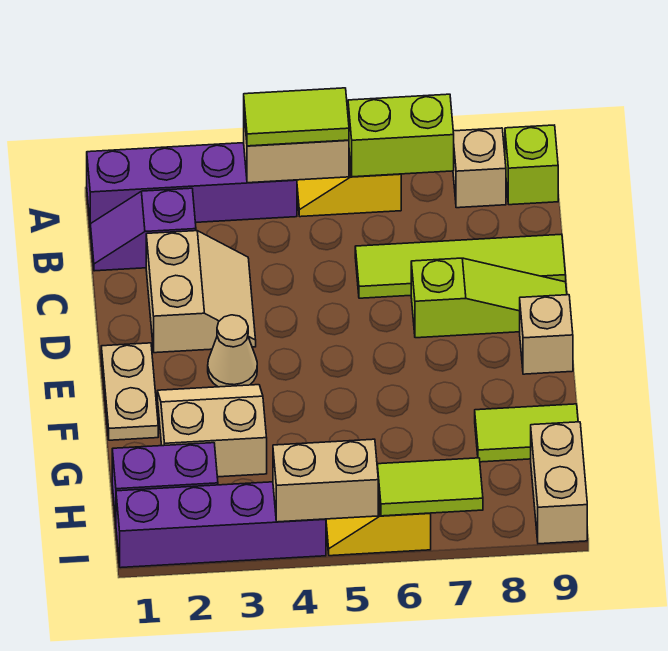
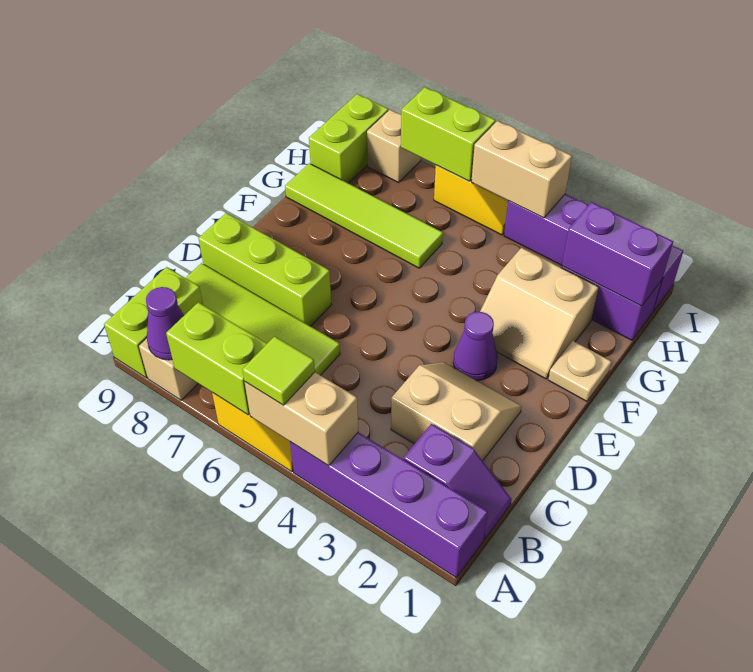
lime tile A4:A5 level 3 -> lime tile A5 level 3
none -> purple cone A8 level 2
lime brick A9 level 1 -> lime brick A9:B9 level 1
tan slope C2:D3 level 1 top 2 -> tan slope C2:D3 level 1 top C
lime slope D7:D9 level 1 top 7 -> lime brick D7:D9 level 1
tan plate E1:F1 level 1 -> tan plate F1 level 1
tan cone E3 level 1 -> purple cone E3 level 1
tan brick E9 level 1 -> tan brick I8 level 1
lime tile G8:G9 level 1 -> lime tile G6:G9 level 1
none -> purple brick H1:H2 level 2
tan brick H9:I9 level 1 -> lime brick H9:I9 level 1
lime tile I6:I7 level 2 -> lime brick I6:I7 level 2

